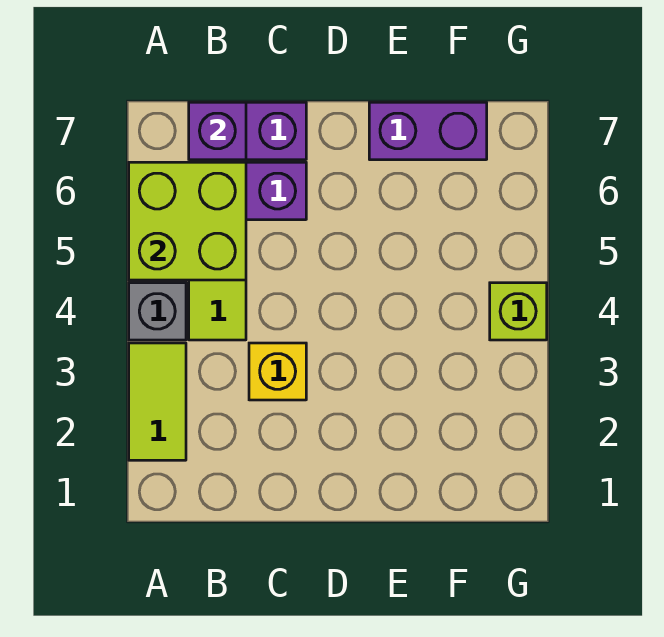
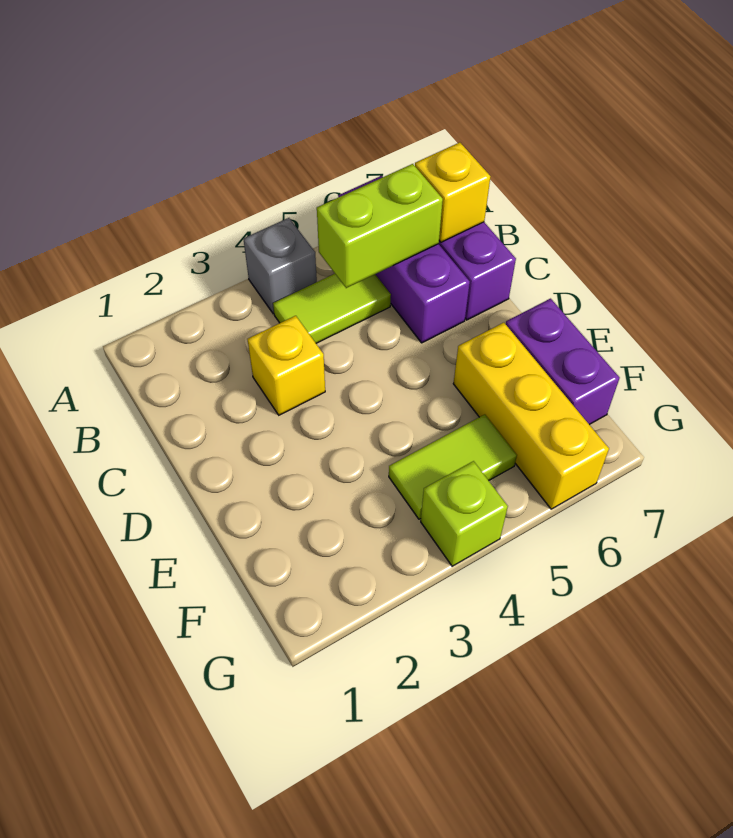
lime tile A2:A3 level 1 -> lime tile F4:F5 level 1
lime brick A5:B6 level 2 -> lime brick B5:B6 level 2
purple brick B7 level 2 -> yellow brick B7 level 2
none -> yellow brick E6:G6 level 1

